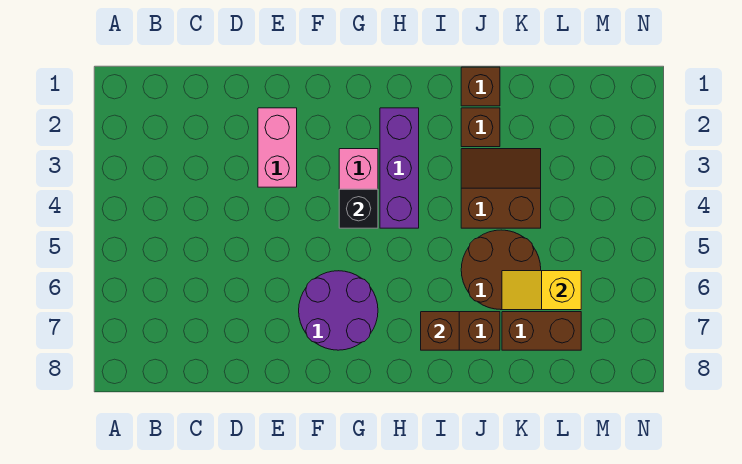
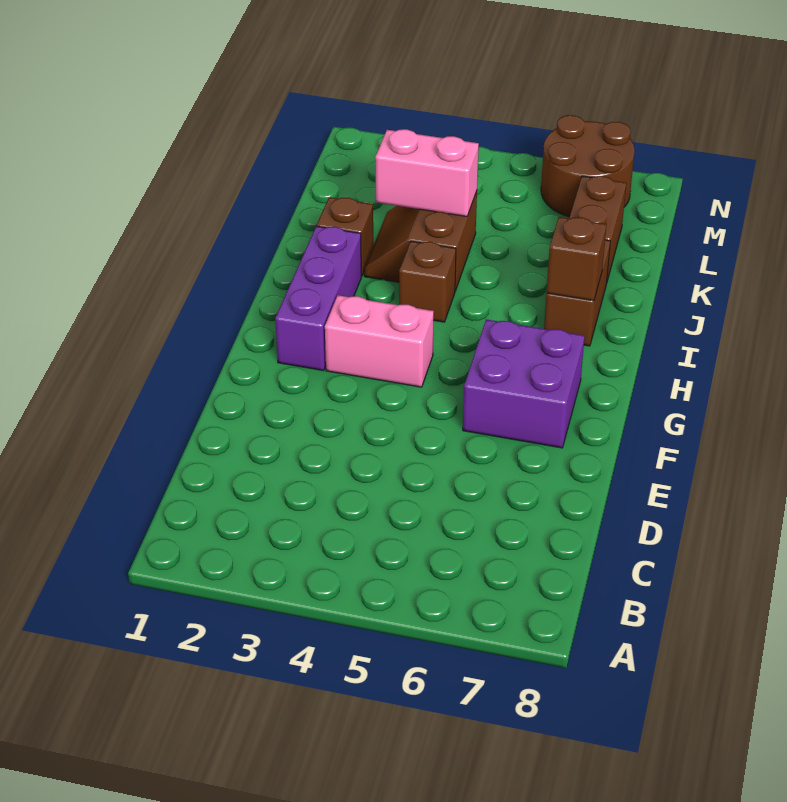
pink brick E2:E3 level 1 -> pink brick K3:K4 level 2
purple round brick F6:G7 level 1 -> purple brick F6:G7 level 1
black brick G4 level 2 -> none
purple brick H2:H4 level 1 -> purple brick G2:I2 level 1
brown brick J1 level 1 -> brown brick I4 level 1
brown round brick J5:K6 level 1 -> brown round brick M6:N7 level 1
yellow slope K6:L6 level 2 top L -> none

